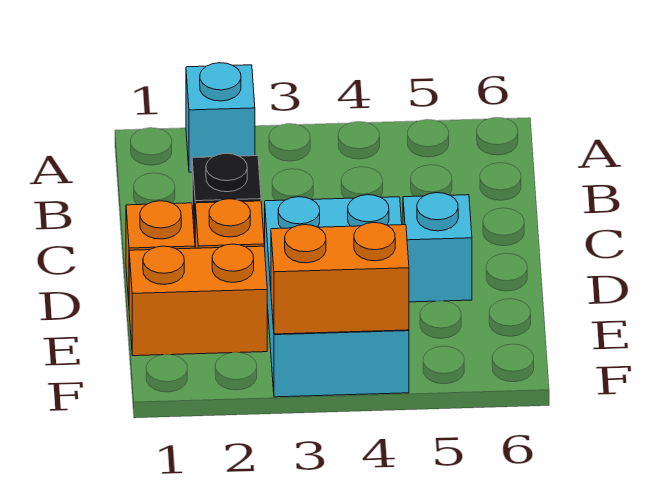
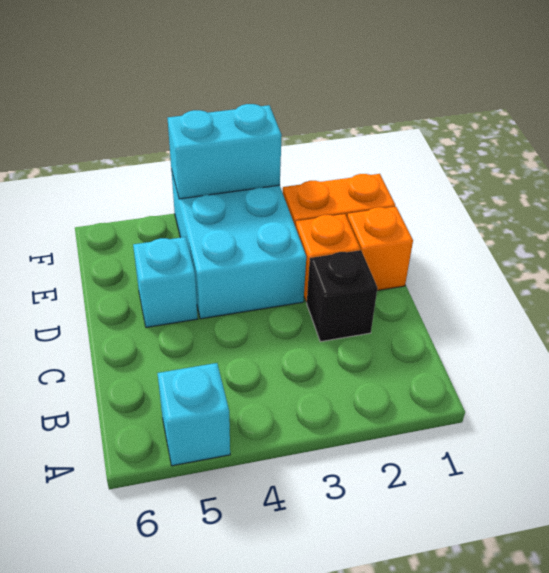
cyan brick A2 level 1 -> cyan brick A5 level 1
orange brick F3:F4 level 2 -> cyan brick F3:F4 level 2

